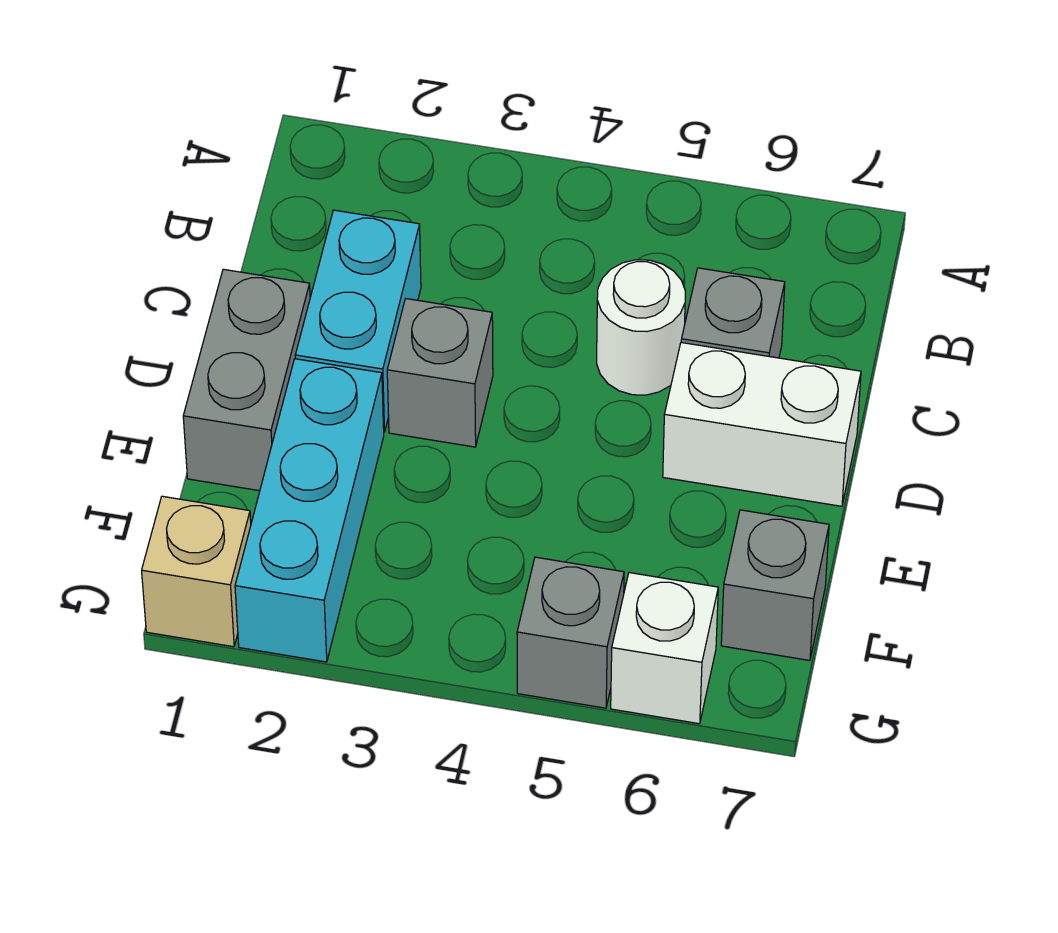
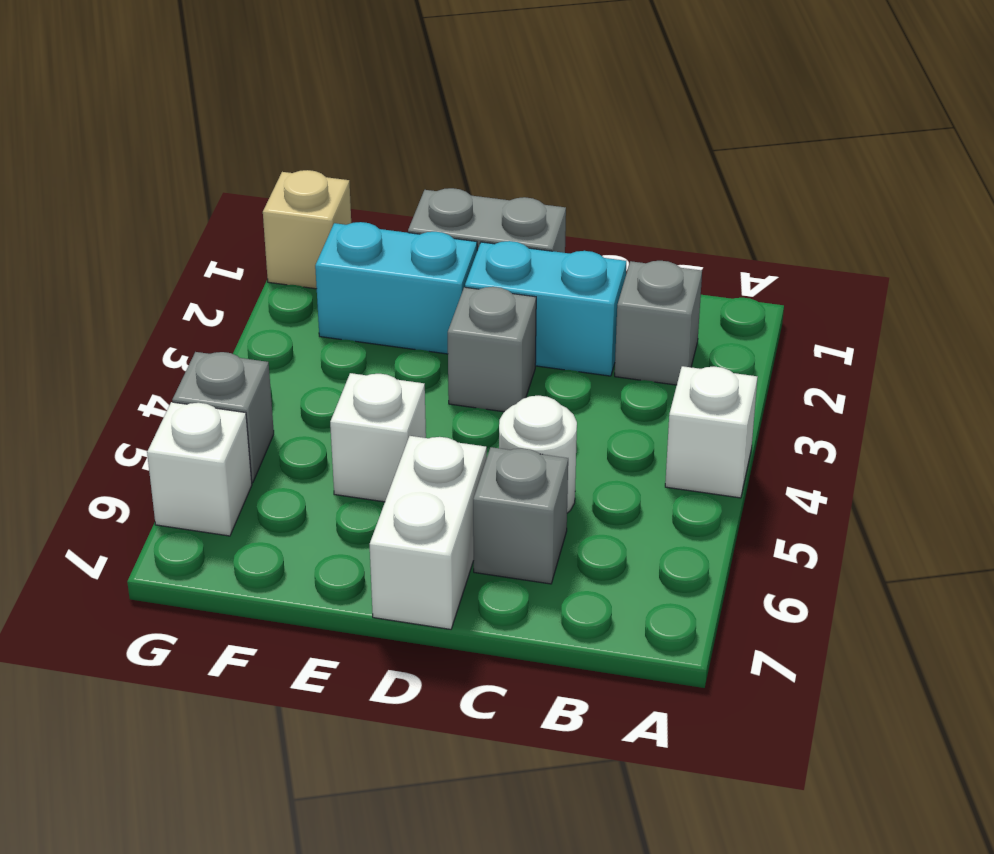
none -> white brick A4 level 1
cyan brick E2:G2 level 1 -> cyan brick E2:F2 level 1
none -> white brick E5 level 1
grey brick F7 level 1 -> grey brick B2 level 1

